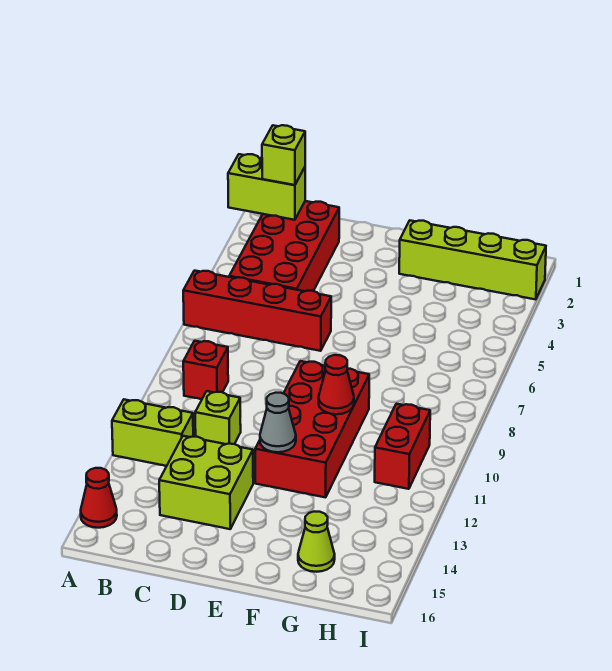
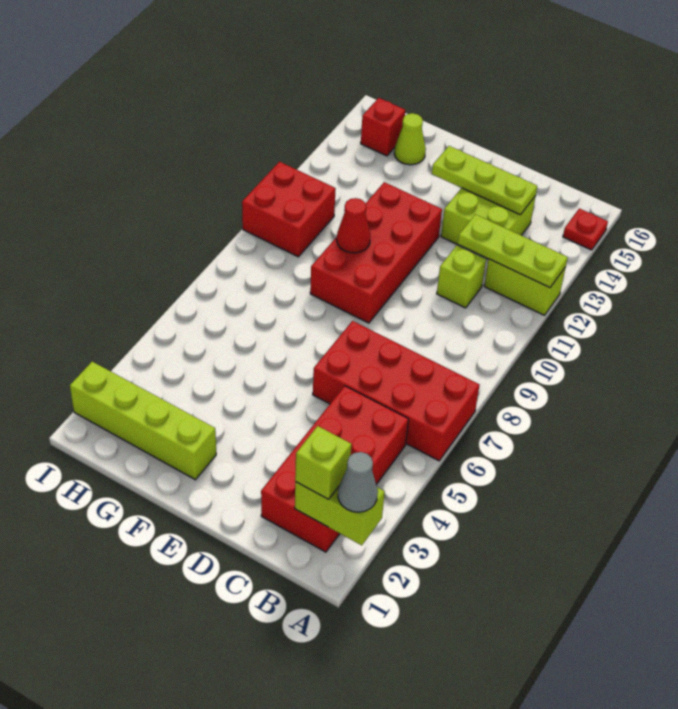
red brick A6:D6 level 1 -> red brick A6:D7 level 1
none -> lime plate A12:C12 level 2
red cone A15 level 1 -> red plate A15 level 1
red brick B9 level 1 -> red brick H15 level 1
none -> lime plate C14:E14 level 2
grey cone E12 level 2 -> grey cone A2 level 3
red brick H10:H11 level 1 -> red brick H10:I11 level 1

